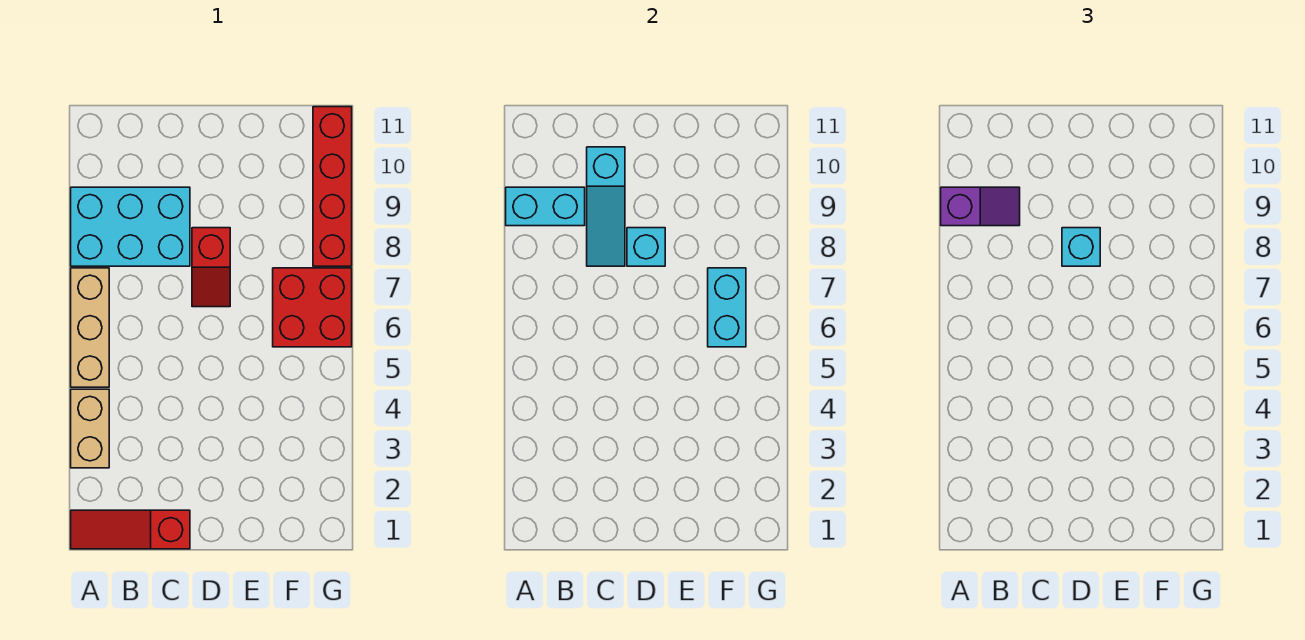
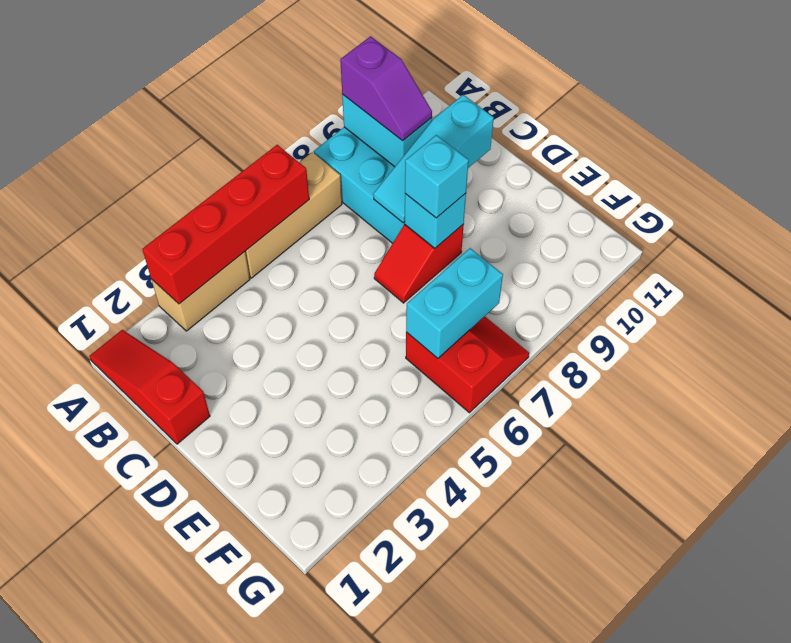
red brick F6:G7 level 1 -> red slope F6:G7 level 1 top 6
red brick G8:G11 level 1 -> red brick A3:A6 level 2

